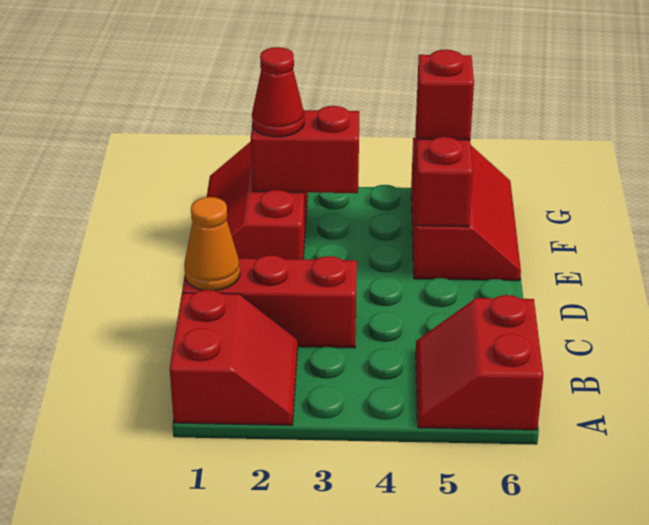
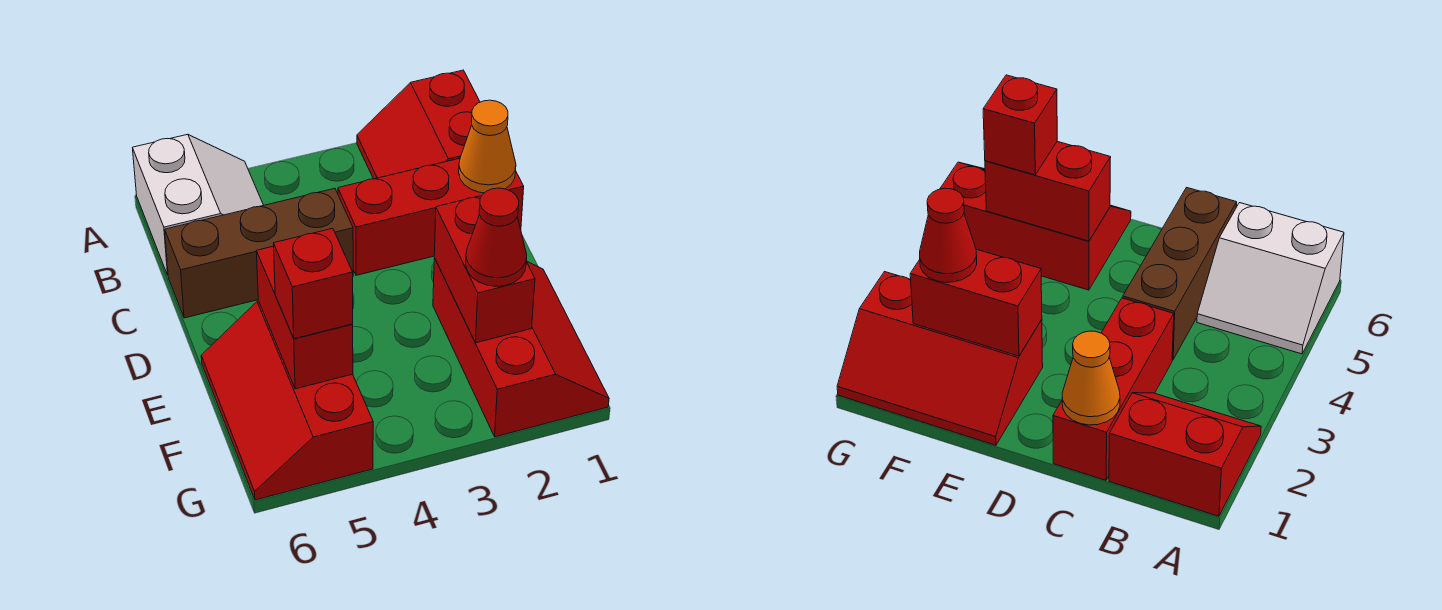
red slope A5:B6 level 1 top 6 -> white slope A5:B6 level 1 top 6
none -> brown brick C4:C6 level 1
red brick F2:F3 level 2 -> red brick E2:F2 level 2

